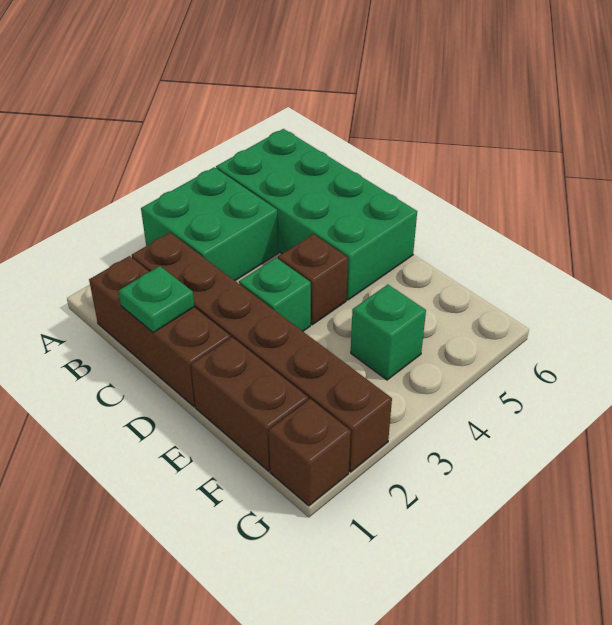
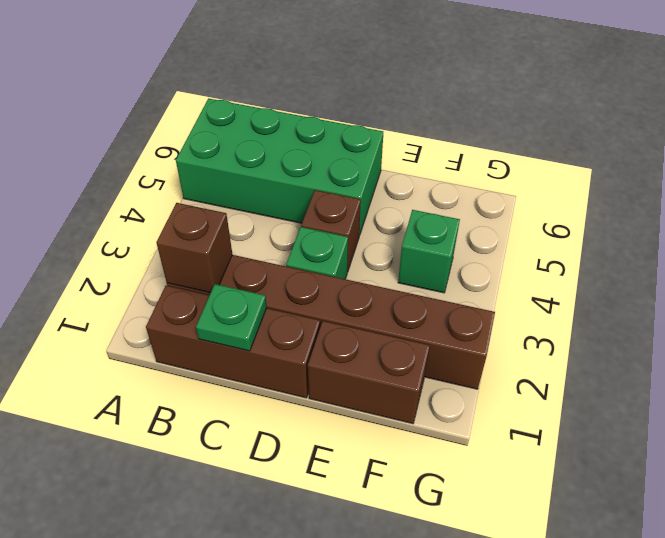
green brick A3:B4 level 1 -> none
brown brick G1 level 1 -> brown brick B2 level 2

